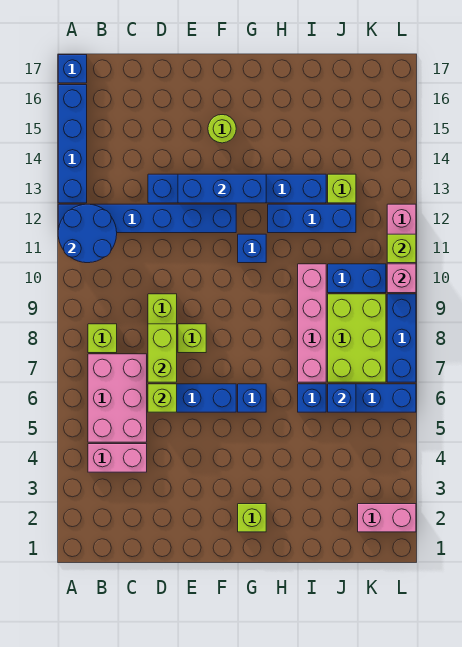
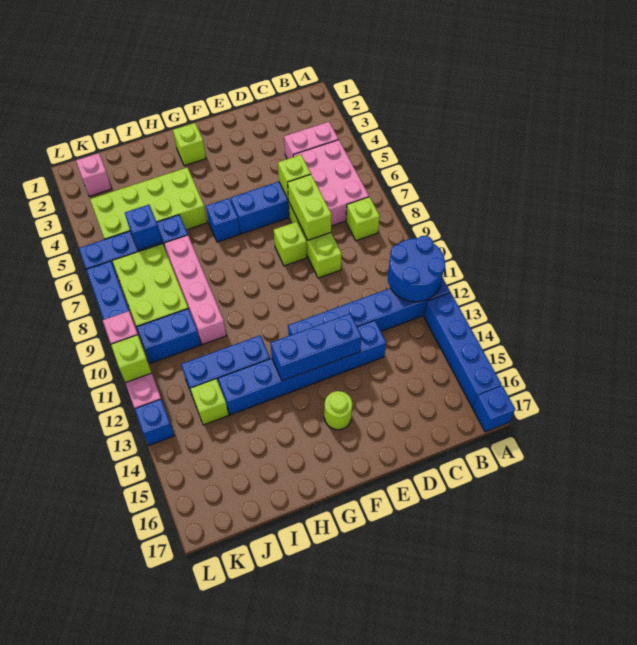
blue brick G11 level 1 -> blue brick L13 level 1
none -> lime brick H4:K5 level 1
pink brick K2:L2 level 1 -> pink brick K2 level 1

